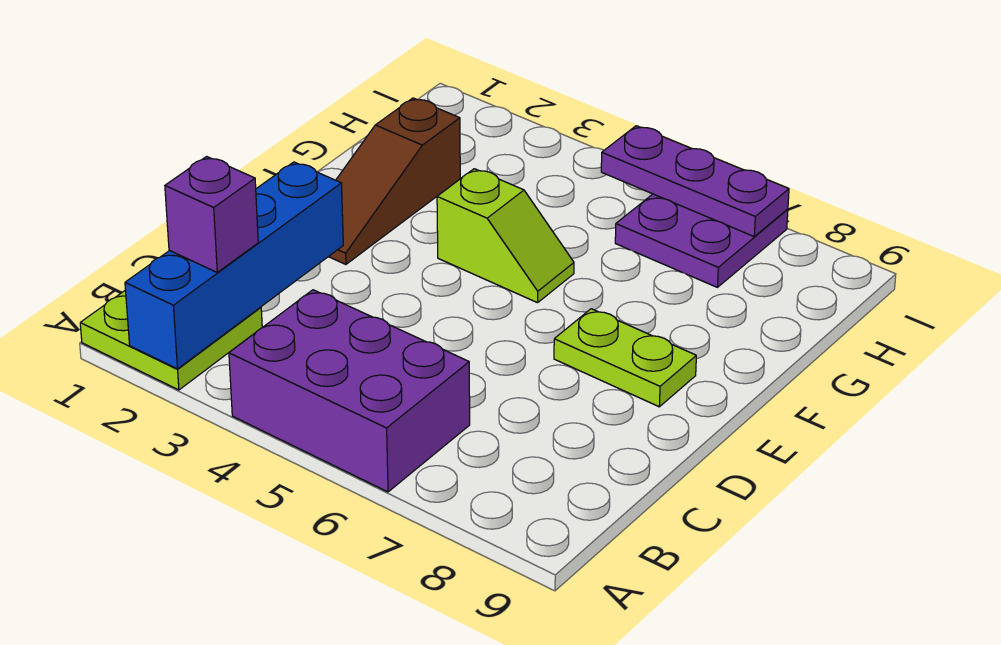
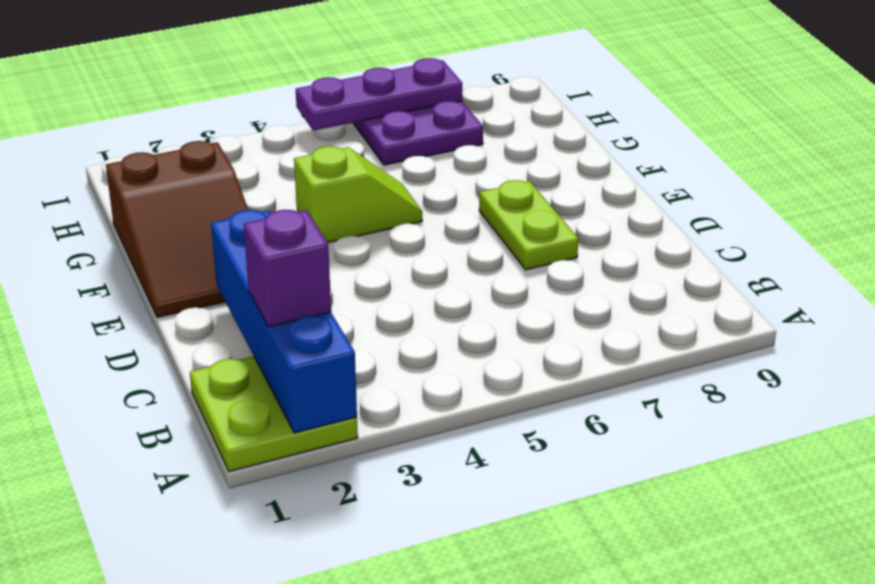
purple brick A4:B6 level 1 -> none
brown slope E2:G2 level 1 top G -> brown slope E1:G2 level 1 top G
lime plate E7:E8 level 1 -> lime plate D7:E7 level 1

